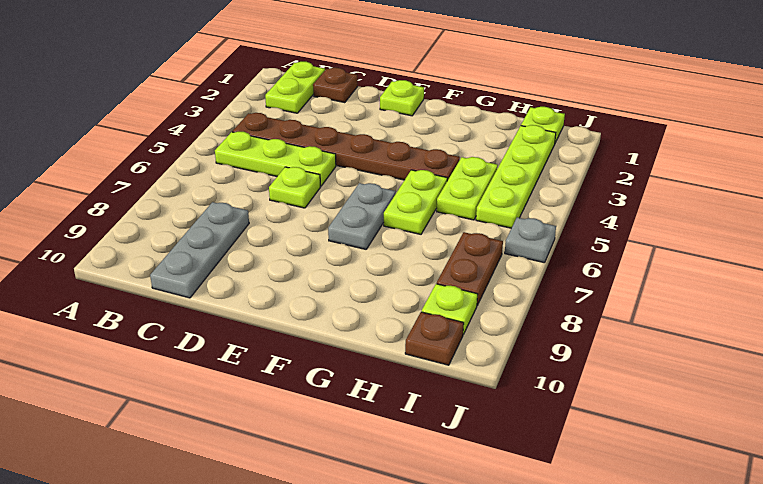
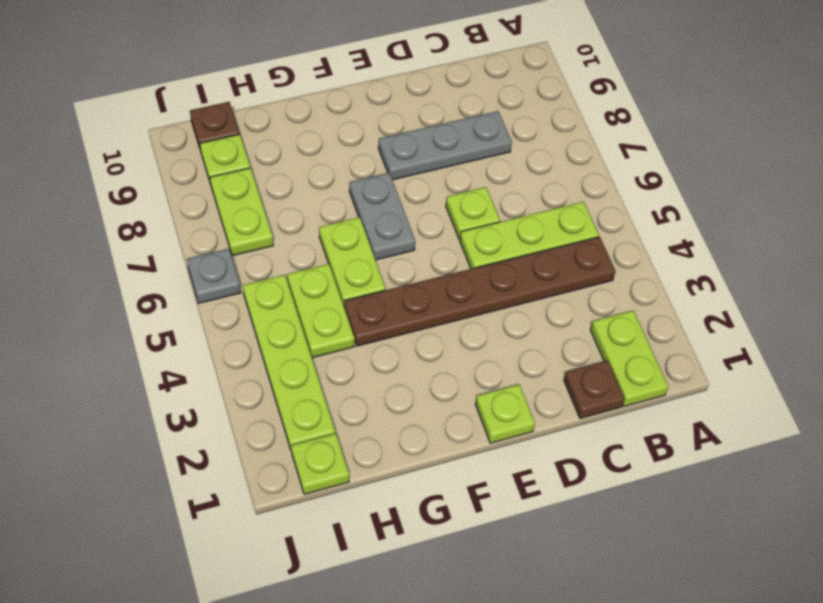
grey plate C8:C10 level 1 -> grey plate C8:E8 level 1
brown plate I7:I8 level 1 -> lime plate I7:I8 level 1

